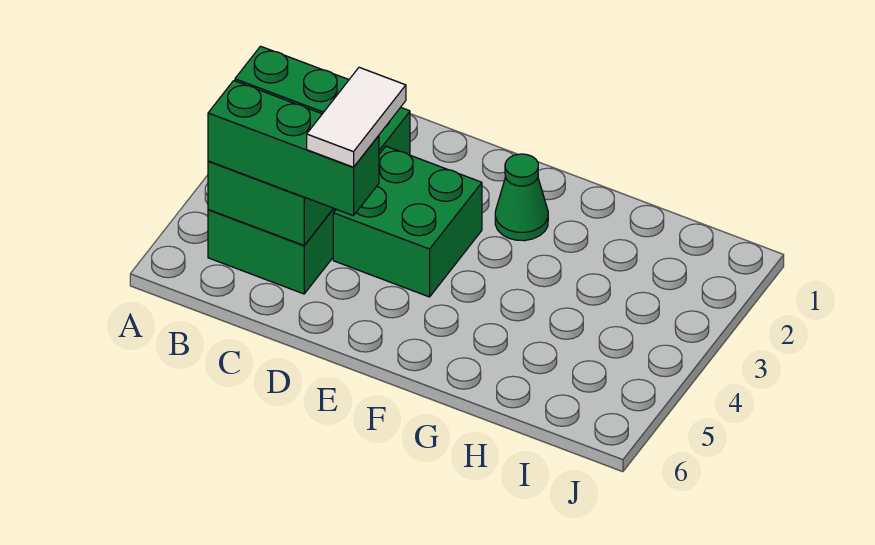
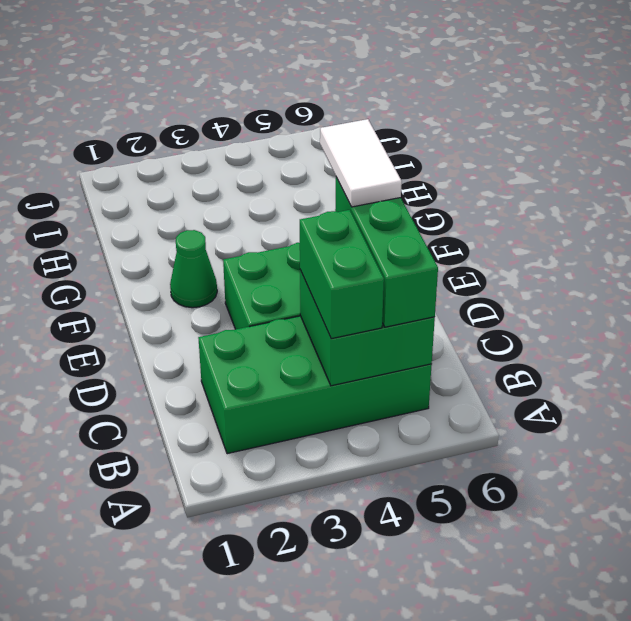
white tile D4:D5 level 4 -> white tile D5:E5 level 4

